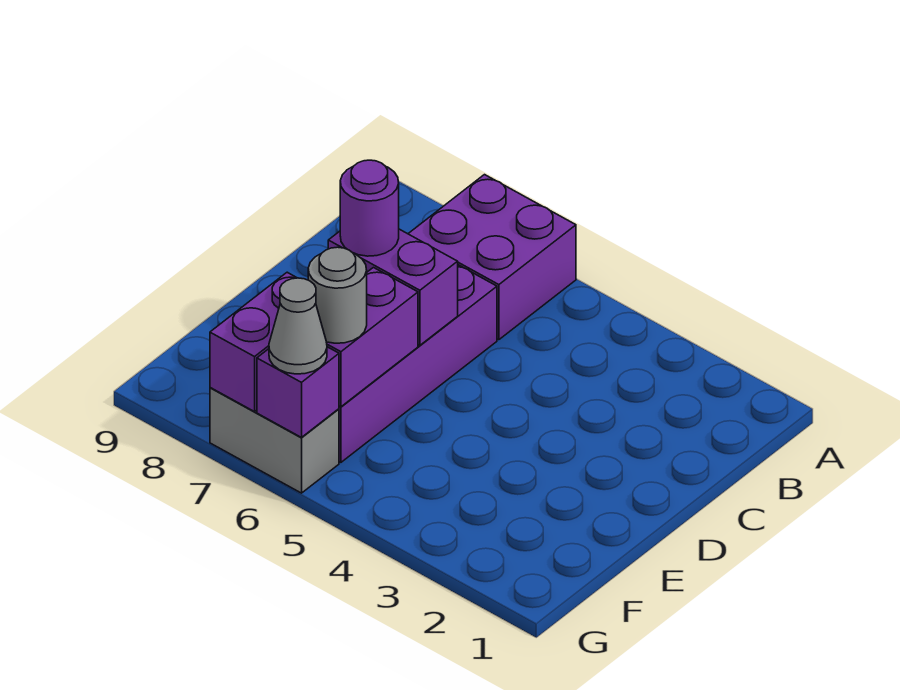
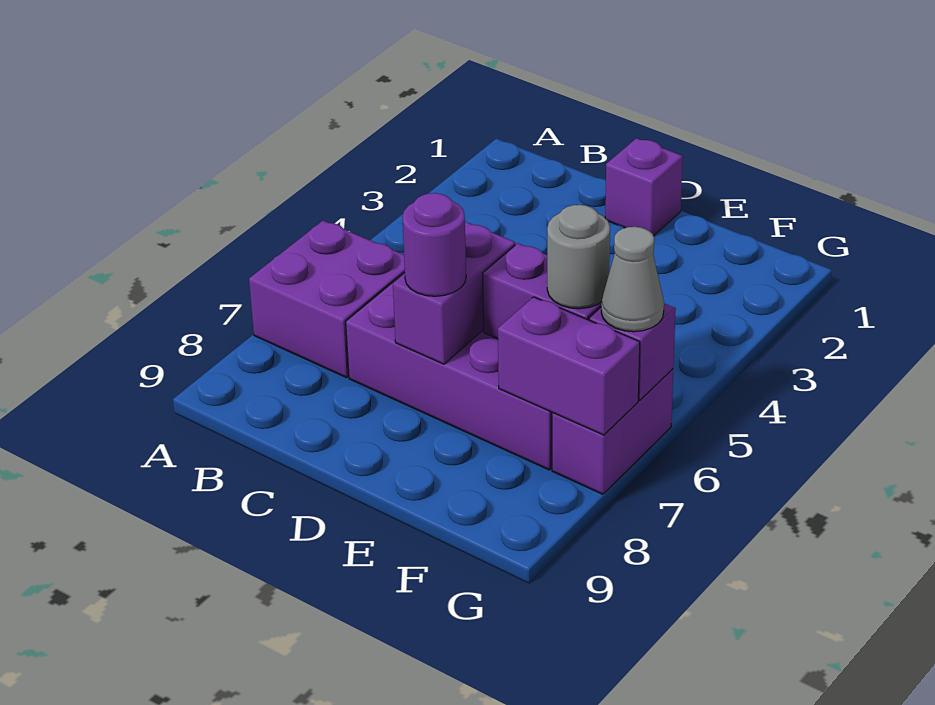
none -> purple brick D1 level 1
grey brick G6:G7 level 1 -> purple brick G6:G7 level 1

